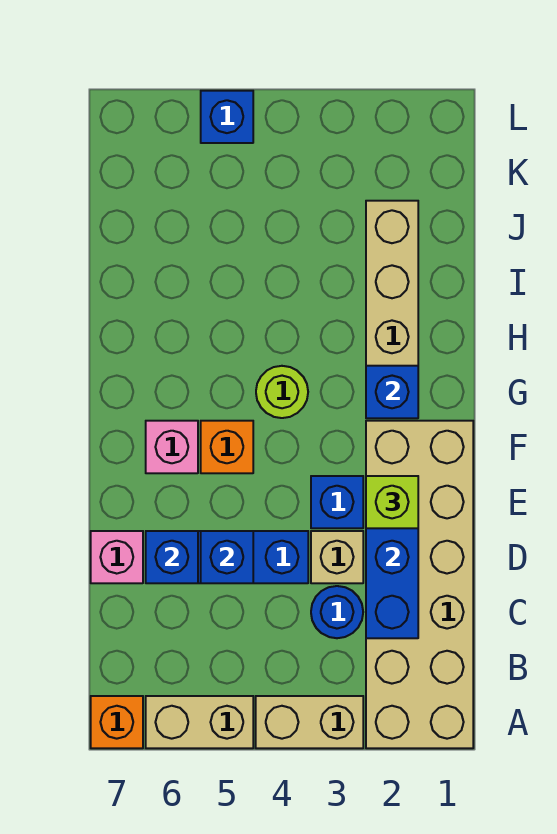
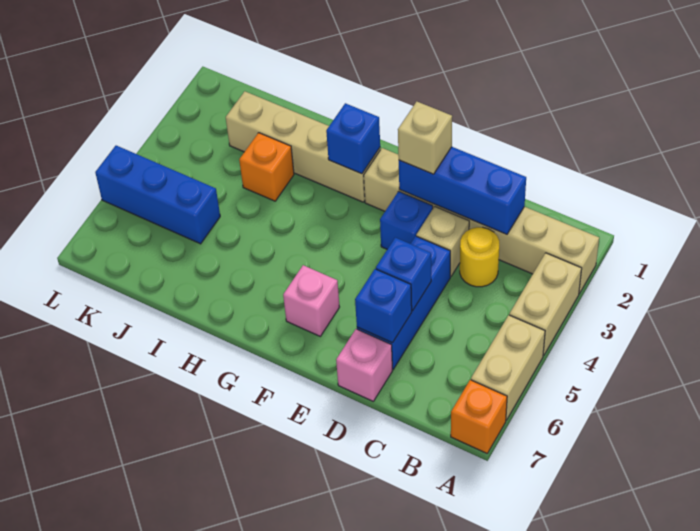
tan brick A1:F2 level 1 -> tan brick A2:F2 level 1
blue round brick C3 level 1 -> yellow round brick C3 level 1
lime brick E2 level 3 -> tan brick E2 level 3
orange brick F5 level 1 -> orange brick I3 level 1
lime round brick G4 level 1 -> none
blue brick L5 level 1 -> blue brick J5:L5 level 1

